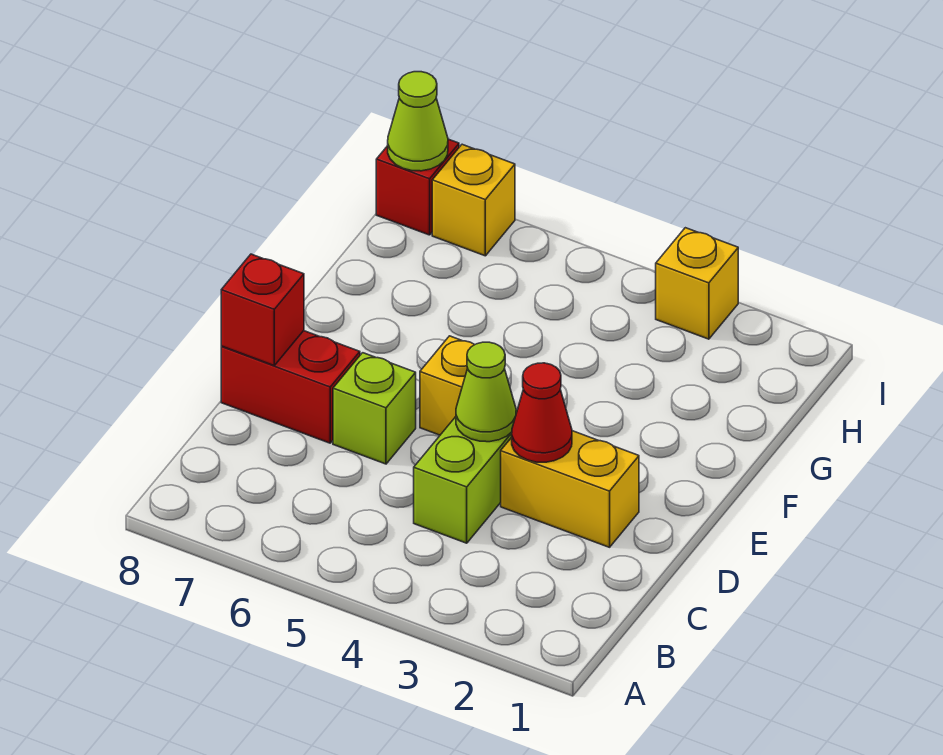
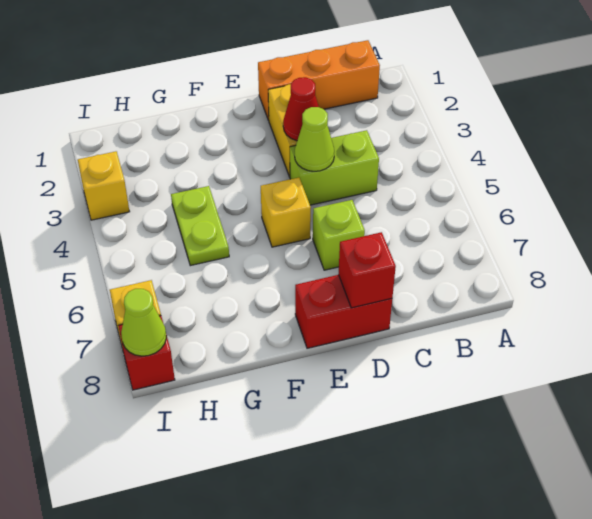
none -> orange brick B1:D1 level 1
red brick D7:D8 level 1 -> red brick D8:E8 level 1
none -> lime plate G4:G5 level 1

